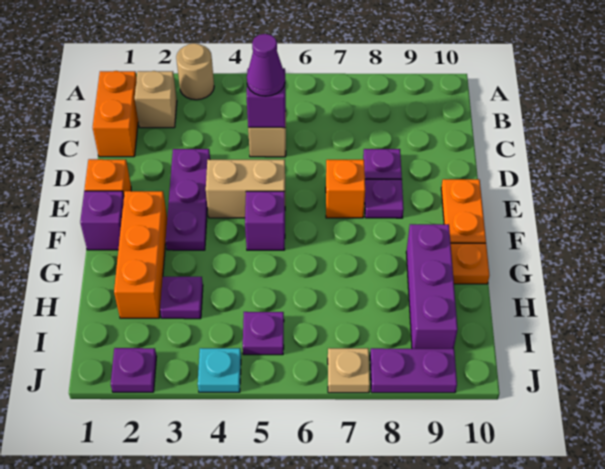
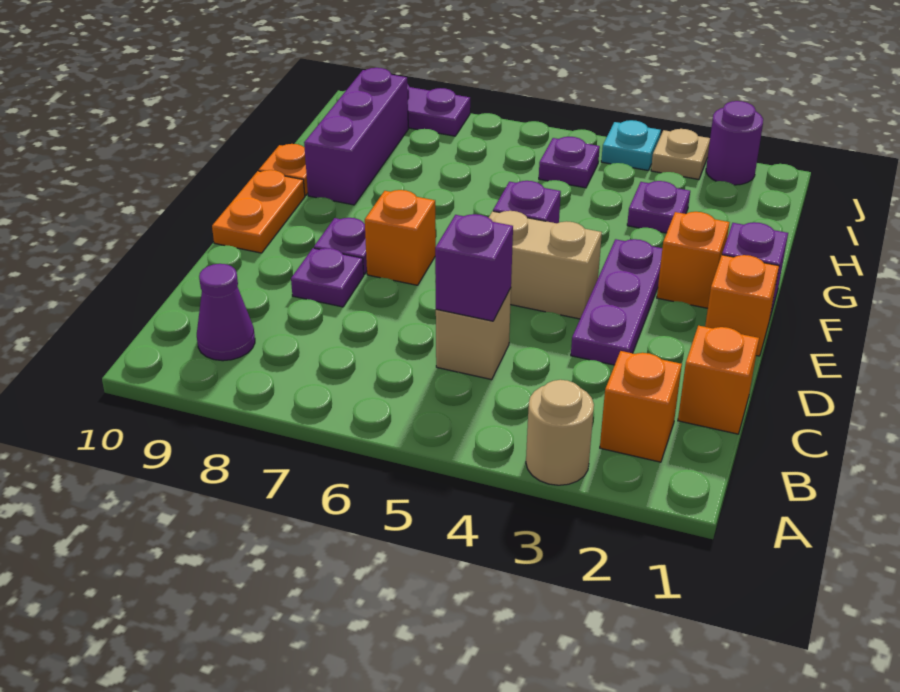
orange brick B1:C1 level 1 -> orange brick C1 level 1
tan brick B2 level 1 -> orange brick B2 level 1
purple cone C5 level 3 -> purple cone B9 level 1
orange brick F2:H2 level 1 -> orange brick F2 level 1
purple plate J2 level 1 -> purple round brick J2 level 1
tan plate J7 level 1 -> tan plate J3 level 1

